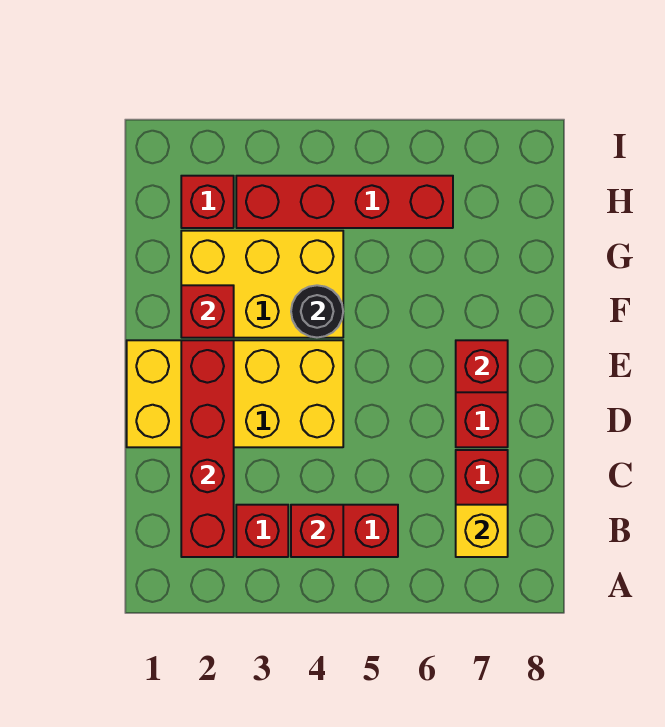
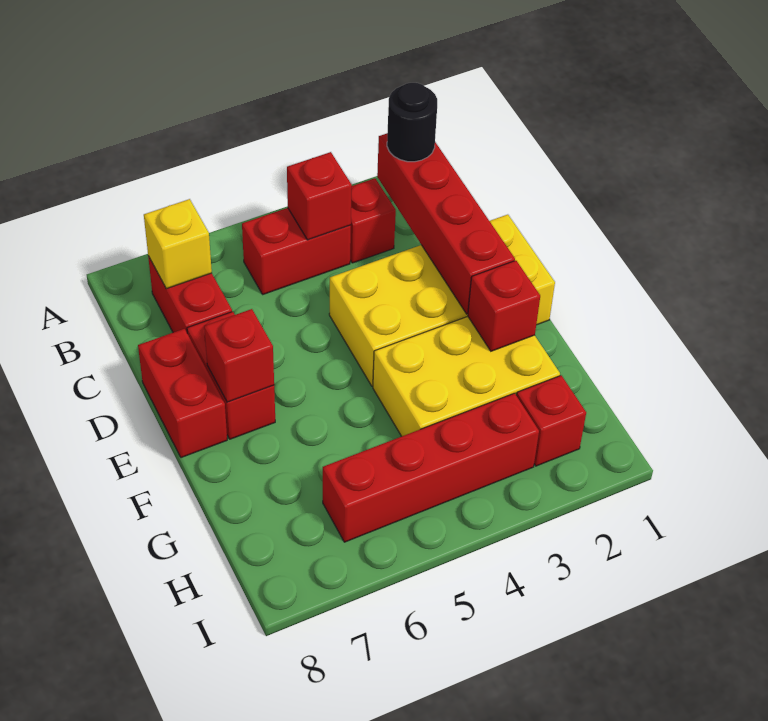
none -> red brick D8:E8 level 1
black round brick F4 level 2 -> black round brick B2 level 3

